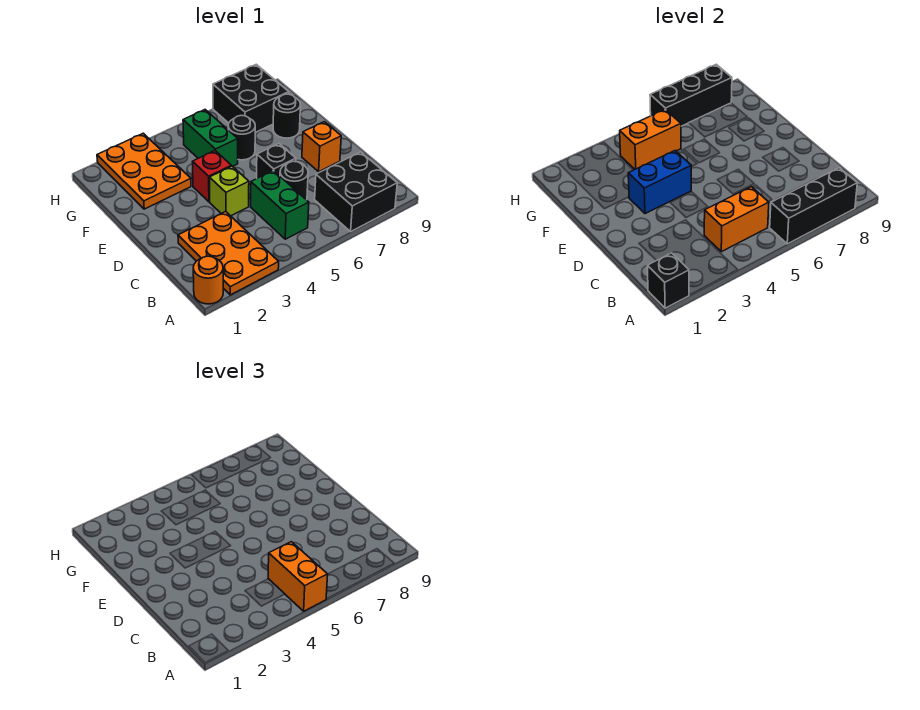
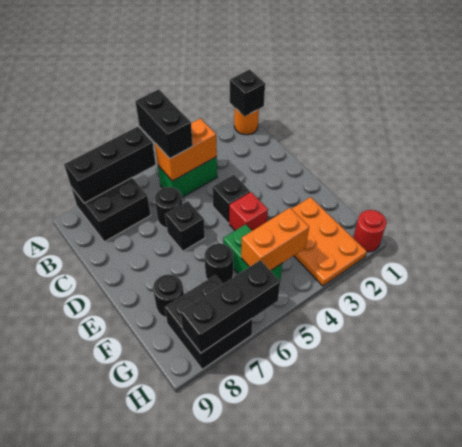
orange plate A2:C3 level 1 -> none
orange brick A5:B5 level 3 -> black brick A5:B5 level 3
green brick B5:C5 level 1 -> green brick B4:B5 level 1
lime brick D4 level 1 -> black brick D4 level 1
orange brick D8 level 1 -> none
blue brick E3:E4 level 2 -> none
none -> red round brick H1 level 1

